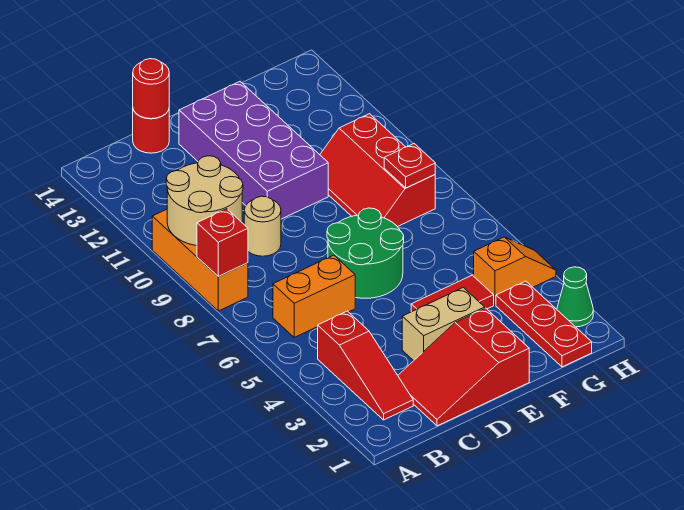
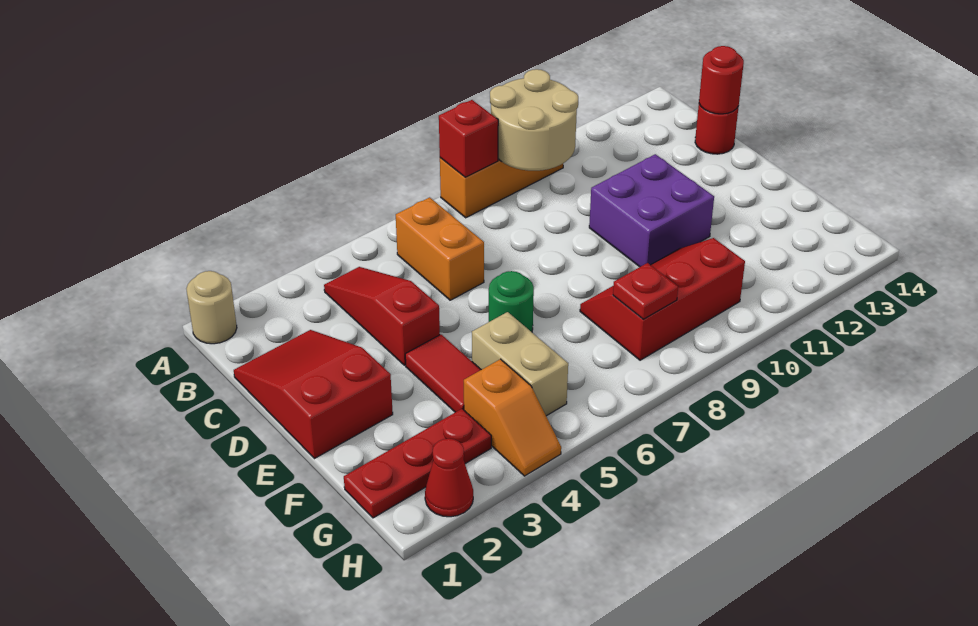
red slope B2:B4 level 1 top 4 -> red slope B4:D4 level 1 top D
tan round brick C9 level 1 -> tan round brick A1 level 1
tan brick D3:E3 level 1 -> tan brick F5:G5 level 1
green round brick D6:E7 level 1 -> green round brick E6 level 1
purple brick D10:E13 level 1 -> purple brick D10:E11 level 1
green cone H2 level 1 -> red cone H2 level 1

